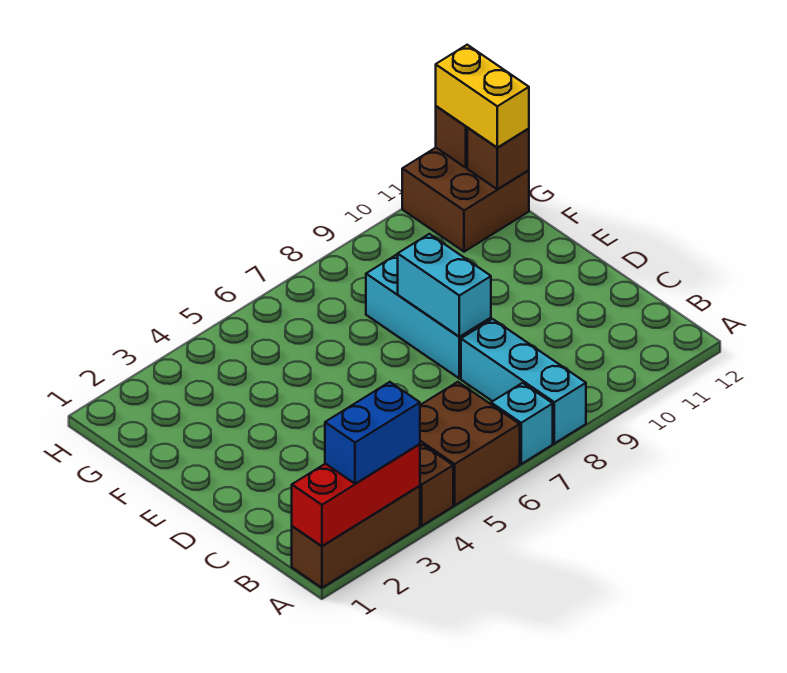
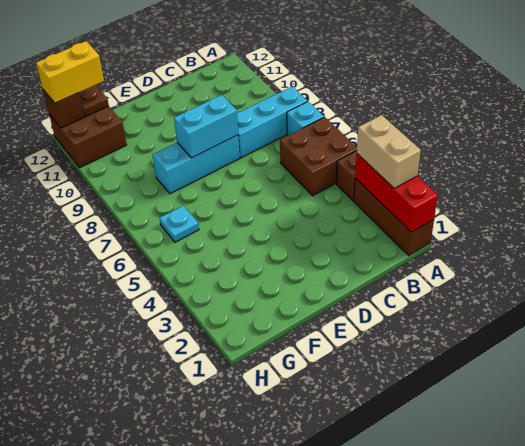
blue brick A2:A3 level 3 -> tan brick A2:A3 level 3
none -> cyan plate G6 level 1
brown brick G12 level 2 -> brown plate G12 level 2

